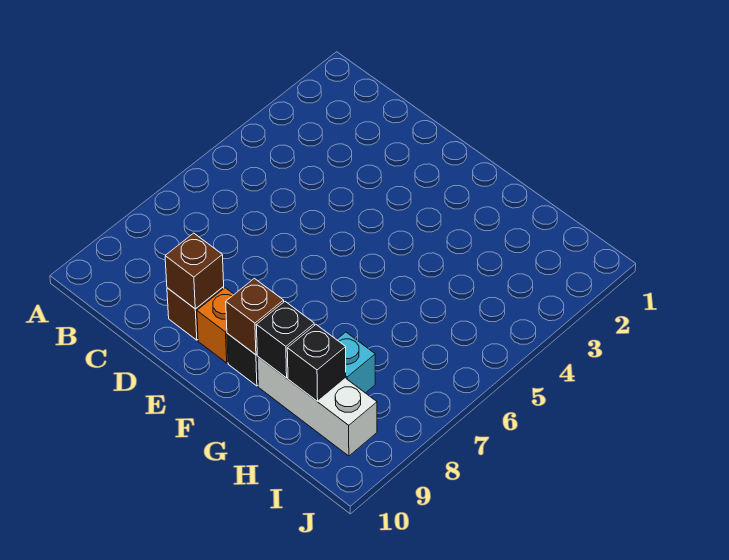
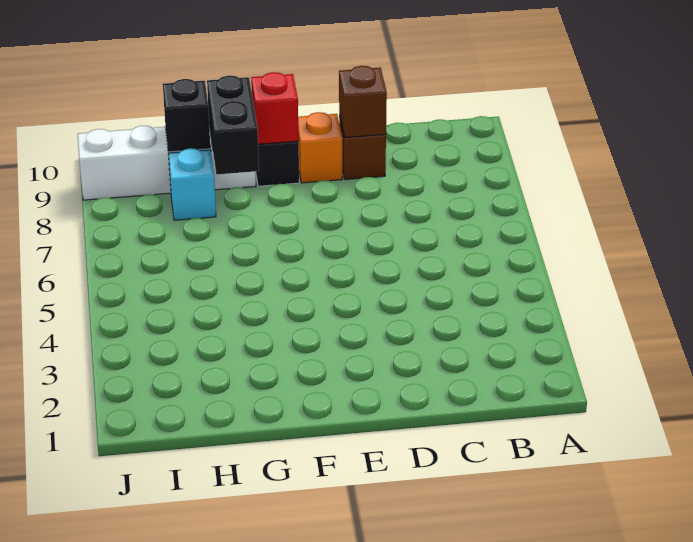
brown brick F9 level 2 -> red brick F9 level 2
white brick G9:I9 level 1 -> white brick G9:J9 level 1
black brick G9 level 2 -> black brick G8:G9 level 2

